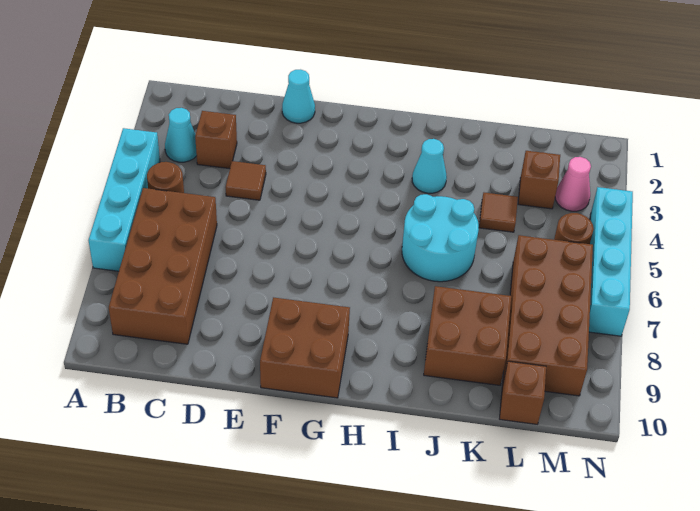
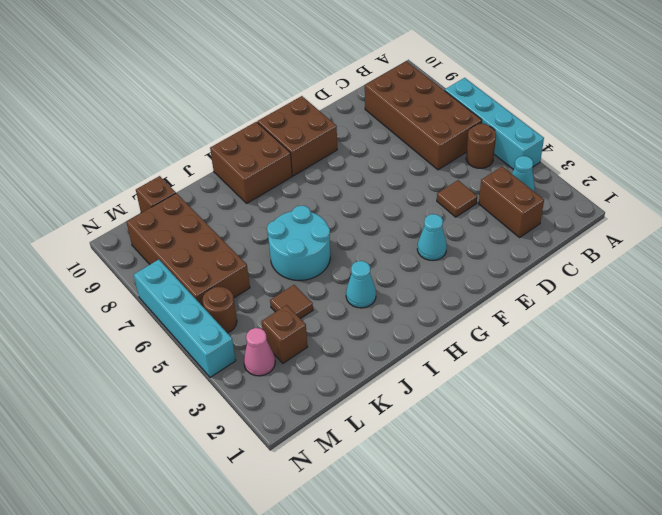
brown brick C3 level 1 -> brown brick C2:C3 level 1
cyan cone E1 level 1 -> cyan cone F3 level 1
brown brick J8:K9 level 1 -> brown brick H9:I10 level 1

